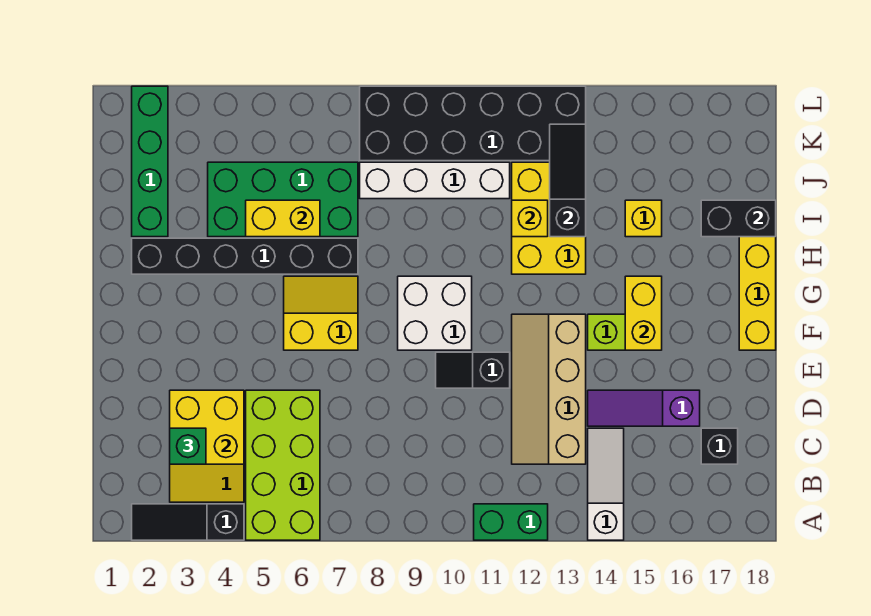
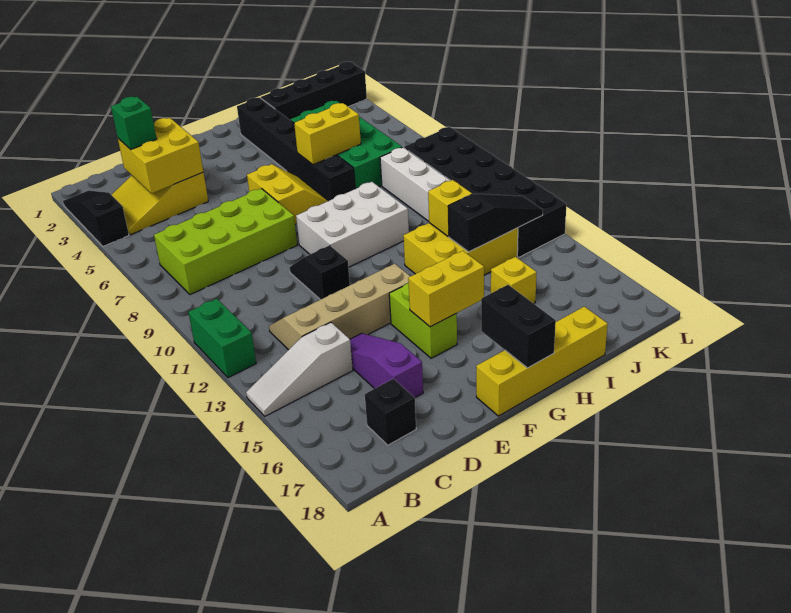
lime brick A5:D6 level 1 -> lime brick B7:E8 level 1
white slope A14:C14 level 1 top A -> white slope A14:C14 level 1 top C
white brick F9:G10 level 1 -> white brick F9:H10 level 1
green brick I2:L2 level 1 -> black brick I2:L2 level 1
yellow brick I5:I6 level 2 -> yellow brick H6:I6 level 2
black brick I17:I18 level 2 -> black brick G17:G18 level 2

